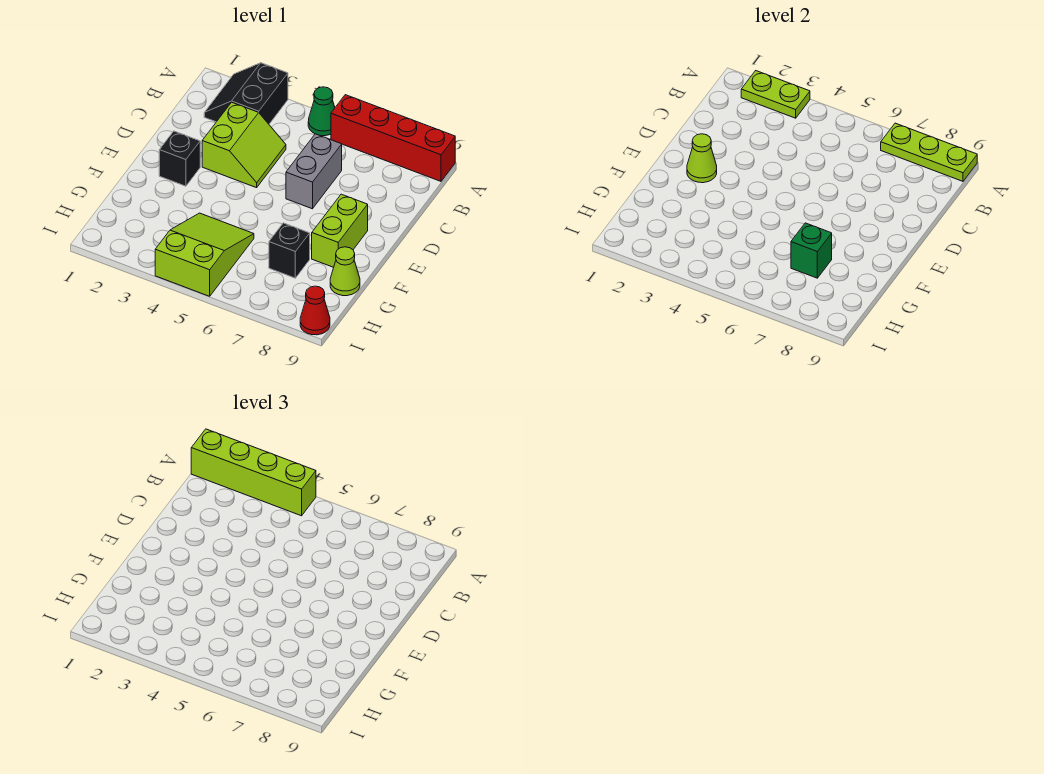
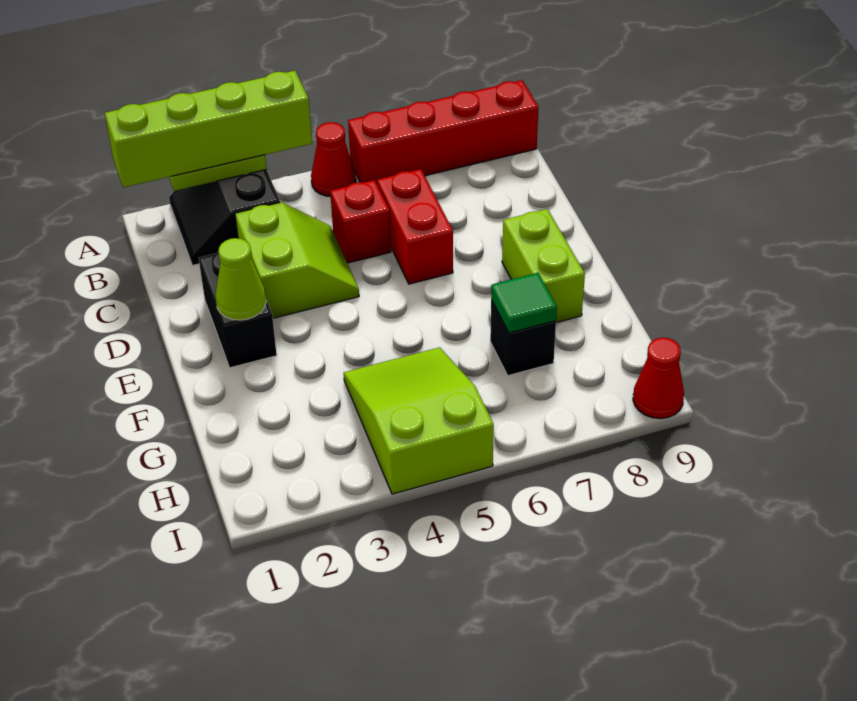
green cone A5 level 1 -> red cone A5 level 1
lime plate A7:A9 level 2 -> none
none -> red brick C5 level 1
grey brick C6:D6 level 1 -> red brick C6:D6 level 1
black brick E2 level 1 -> black brick D2:E2 level 1
green brick G7 level 2 -> green tile G7 level 2
lime cone G9 level 1 -> none

